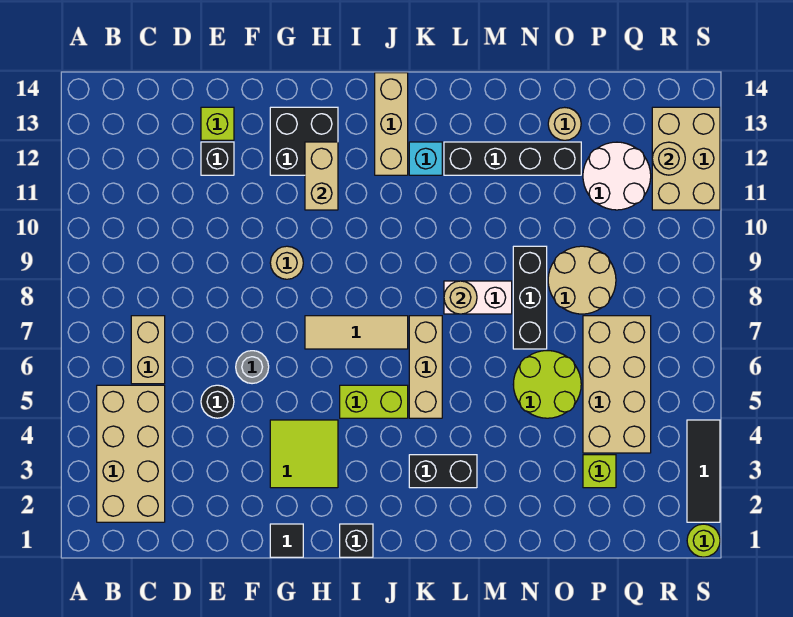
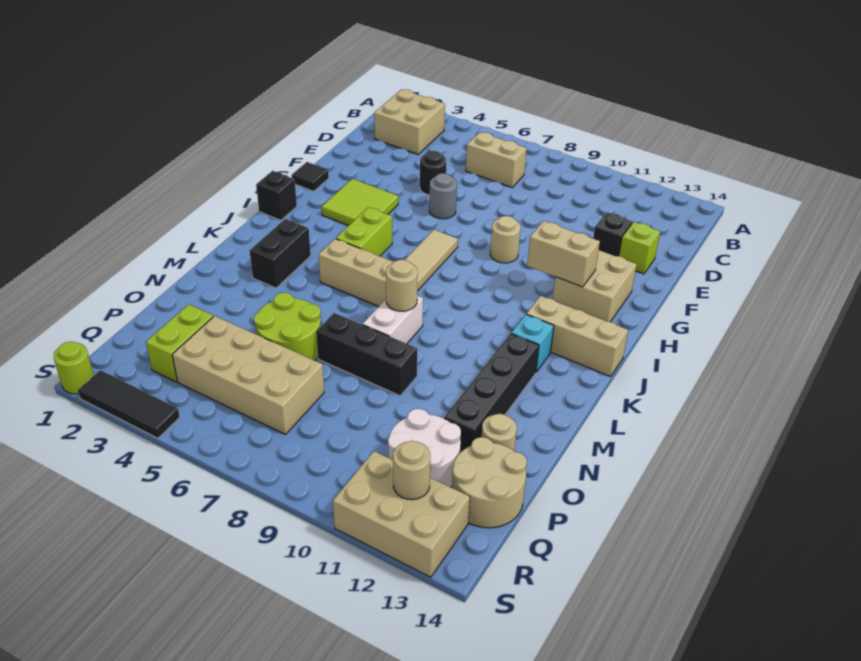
tan brick B2:C5 level 1 -> tan brick B2:C3 level 1
black brick G12:H13 level 1 -> tan brick G12:H13 level 1
tan round brick O8:P9 level 1 -> tan round brick P13:Q14 level 1
lime brick P3 level 1 -> lime brick P3:Q3 level 1

